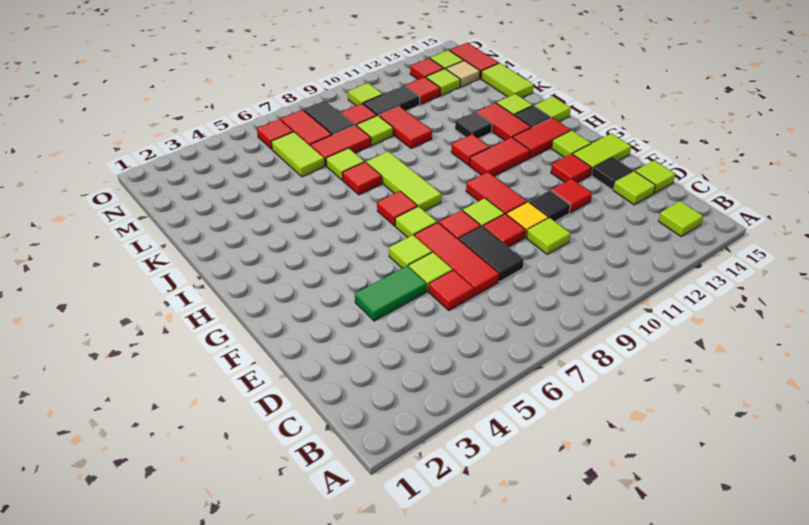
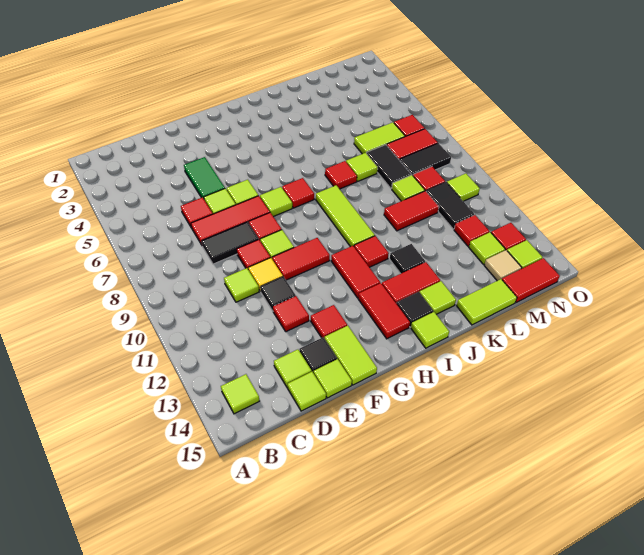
lime tile G14 level 1 -> lime tile E15 level 1
lime tile H8:J8 level 1 -> lime tile I8:I10 level 1
red tile L7:L8 level 1 -> black tile L7:L8 level 1

